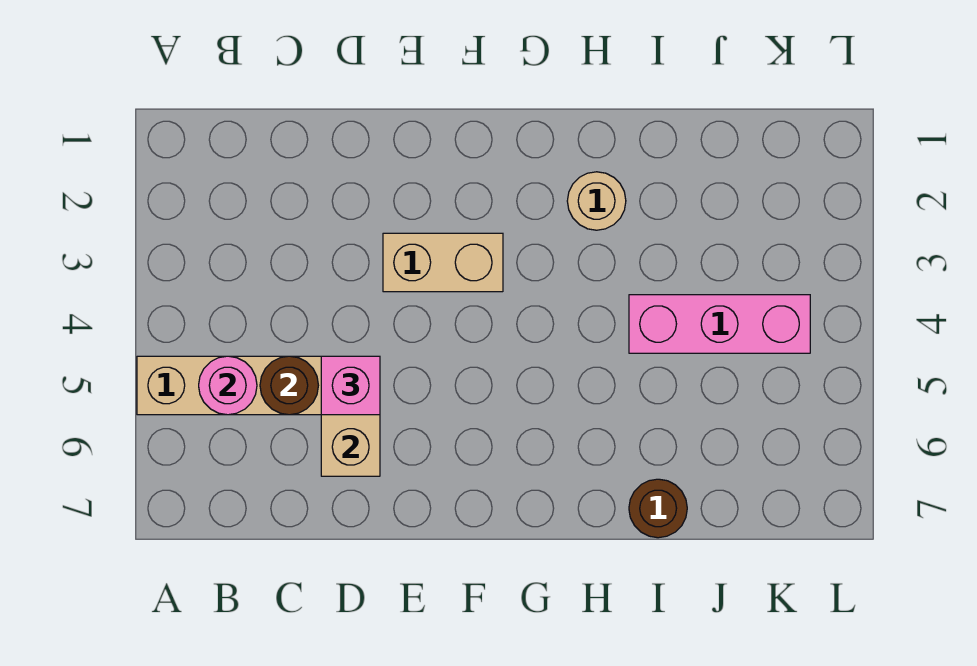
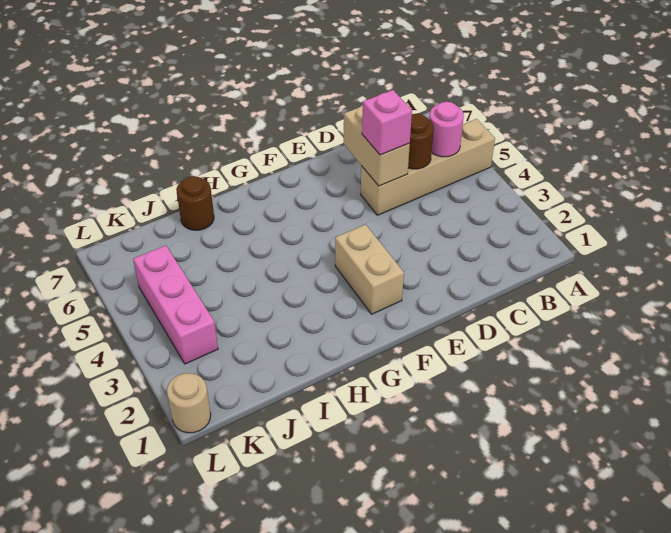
tan brick E3:F3 level 1 -> tan brick F2:F3 level 1
tan round brick H2 level 1 -> tan round brick L1 level 1
pink brick I4:K4 level 1 -> pink brick K3:K5 level 1

